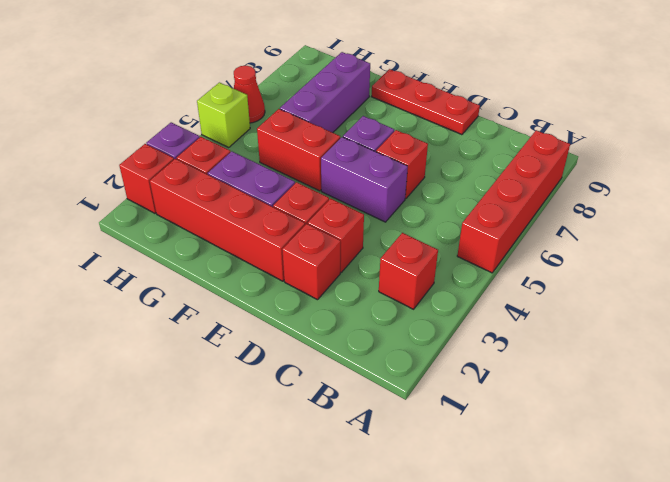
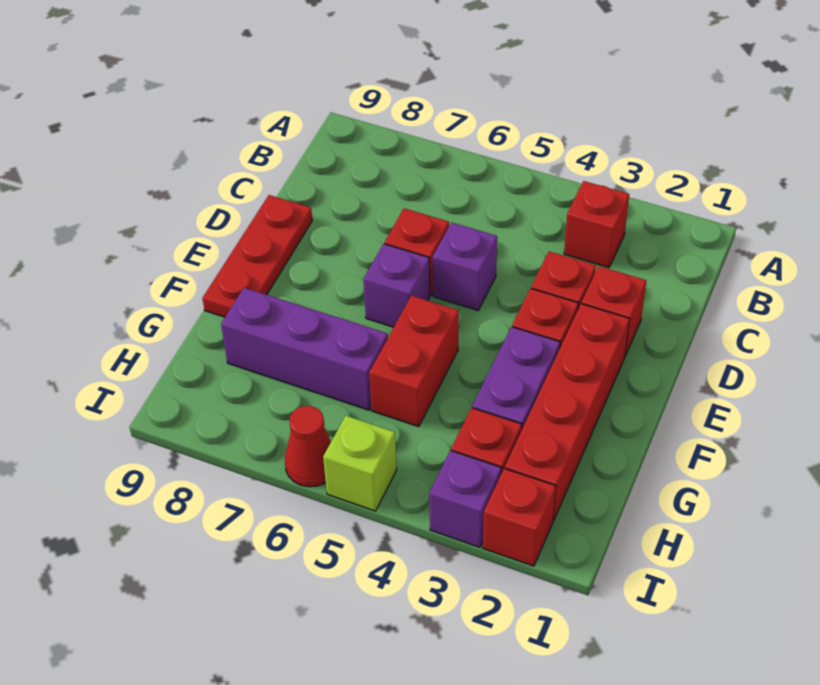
red brick A5:A8 level 1 -> none
purple brick D5:E5 level 1 -> purple brick D5 level 1

